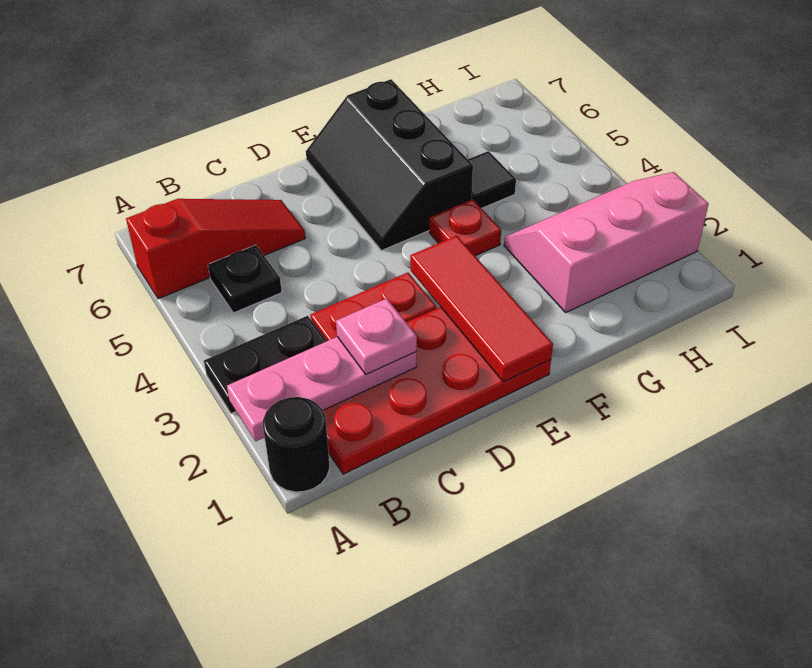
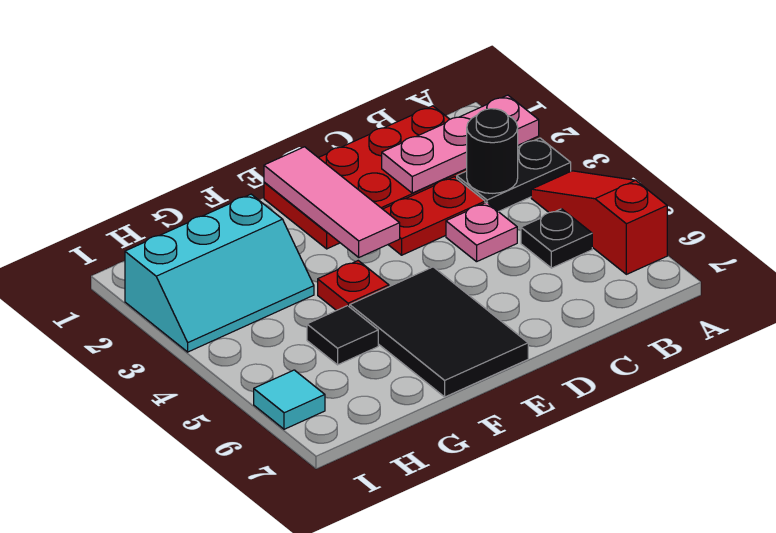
black round brick A1 level 1 -> black round brick B3 level 2
red slope A6:C6 level 1 top A -> red slope A4:A6 level 1 top 6
pink plate C2 level 3 -> pink plate C4 level 1
red tile E1:E3 level 2 -> pink tile E1:E3 level 2
black slope E5:F7 level 1 top F -> black tile E5:F7 level 1
pink slope G2:I3 level 1 top 2 -> cyan slope G2:I3 level 1 top 2
none -> cyan tile I6 level 1

